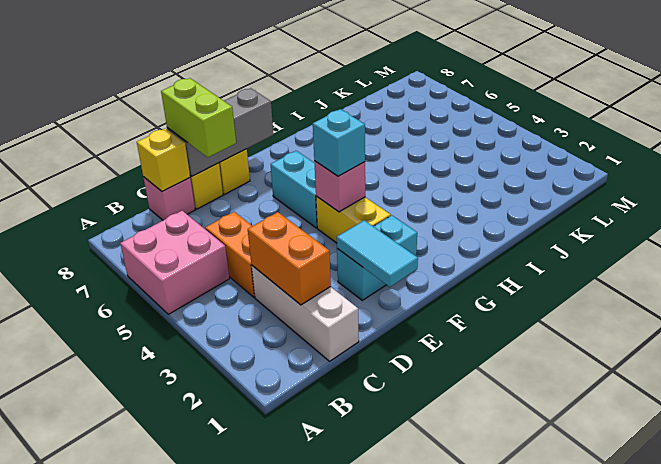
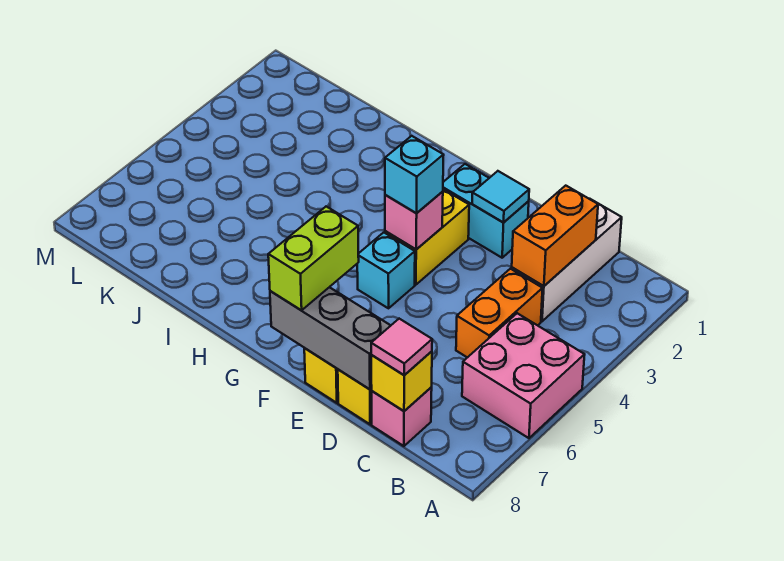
none -> pink tile C8 level 3
lime brick D7:D8 level 3 -> lime brick F7:F8 level 3
cyan tile E1:E2 level 2 -> cyan tile E2 level 2
cyan brick F5:F6 level 1 -> cyan brick F5 level 1

